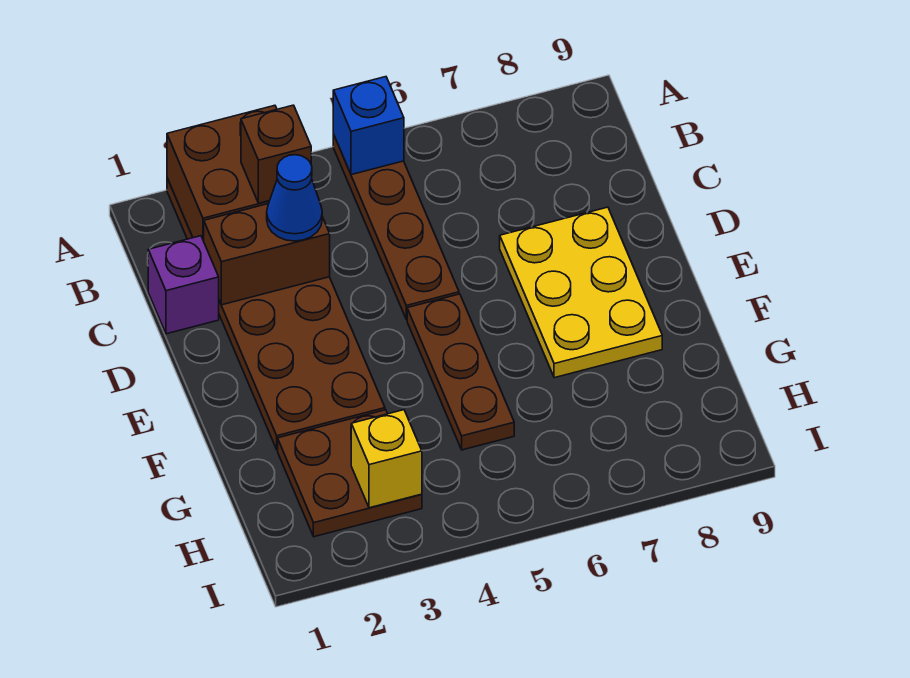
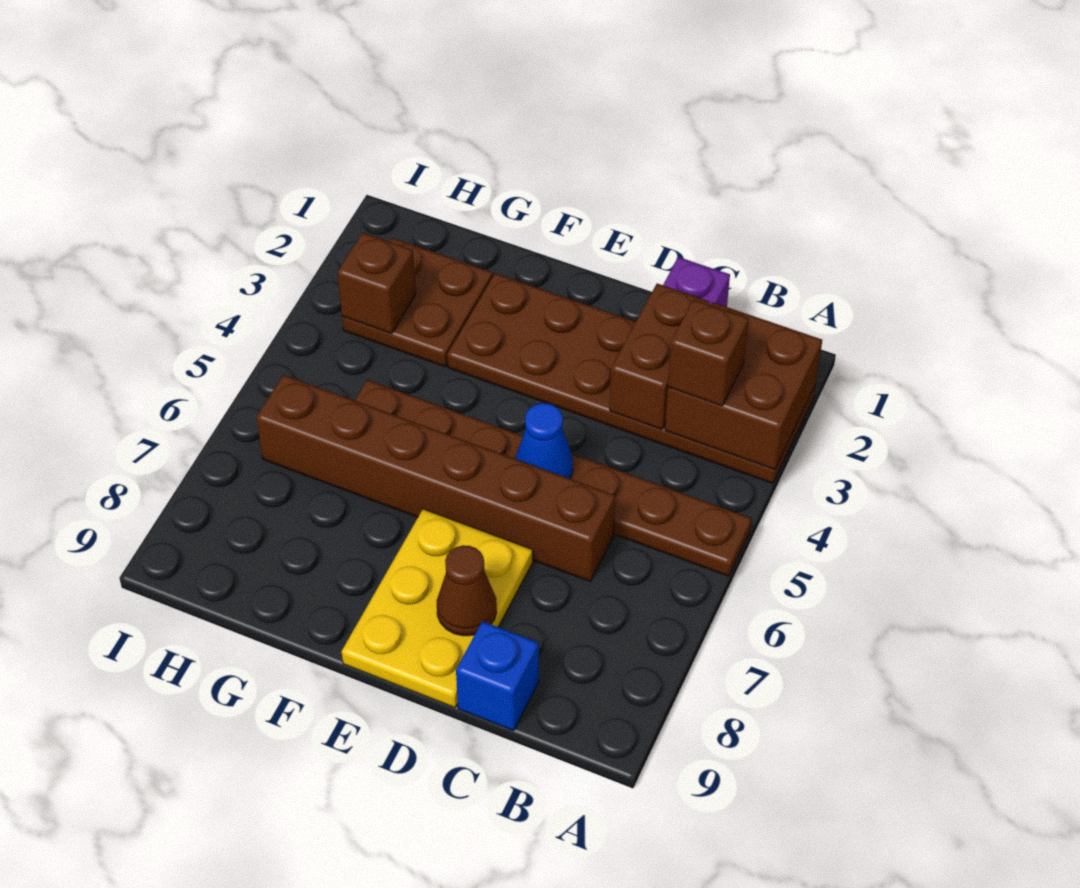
blue brick A5 level 2 -> blue brick C9 level 1
blue cone C3 level 3 -> blue cone D5 level 2
none -> brown brick C6:H6 level 1
yellow plate D7:F8 level 1 -> yellow plate D7:E9 level 1
none -> brown cone D8 level 2
yellow brick H3 level 2 -> brown brick H3 level 2

